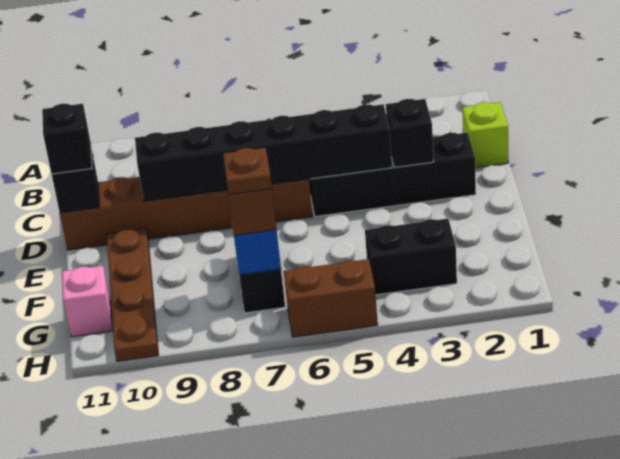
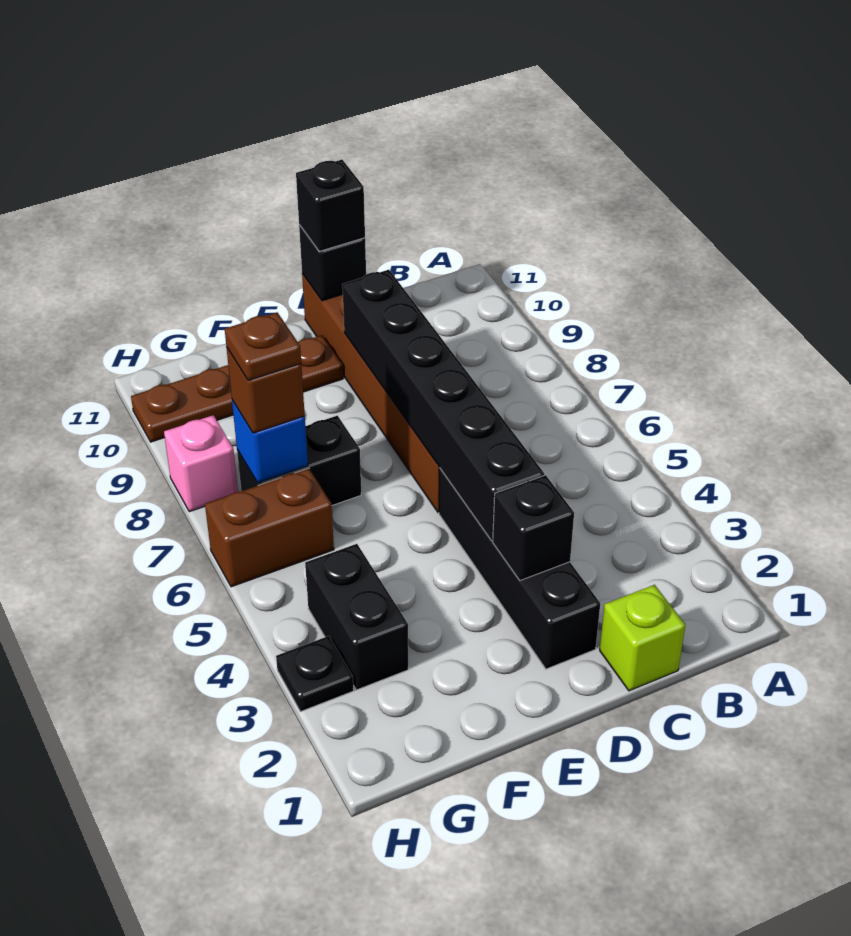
pink brick G11 level 1 -> pink brick H8 level 1
none -> black plate H3 level 1
brown brick H5:H6 level 1 -> brown brick G6:H6 level 1

